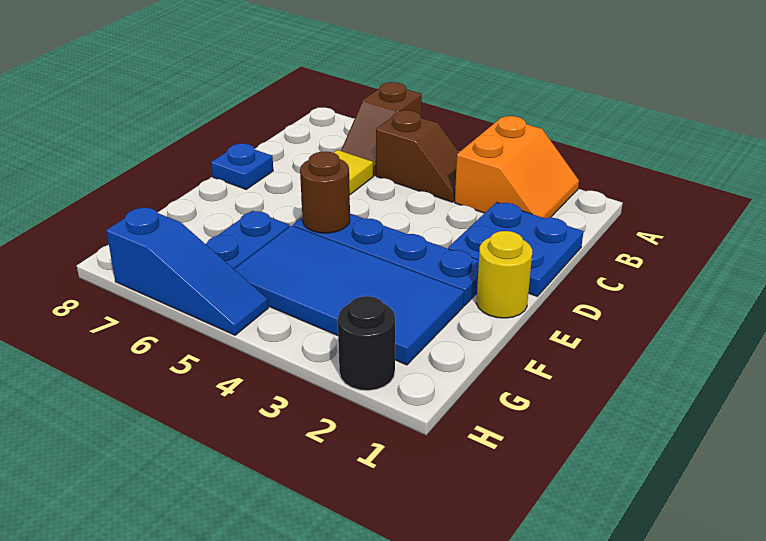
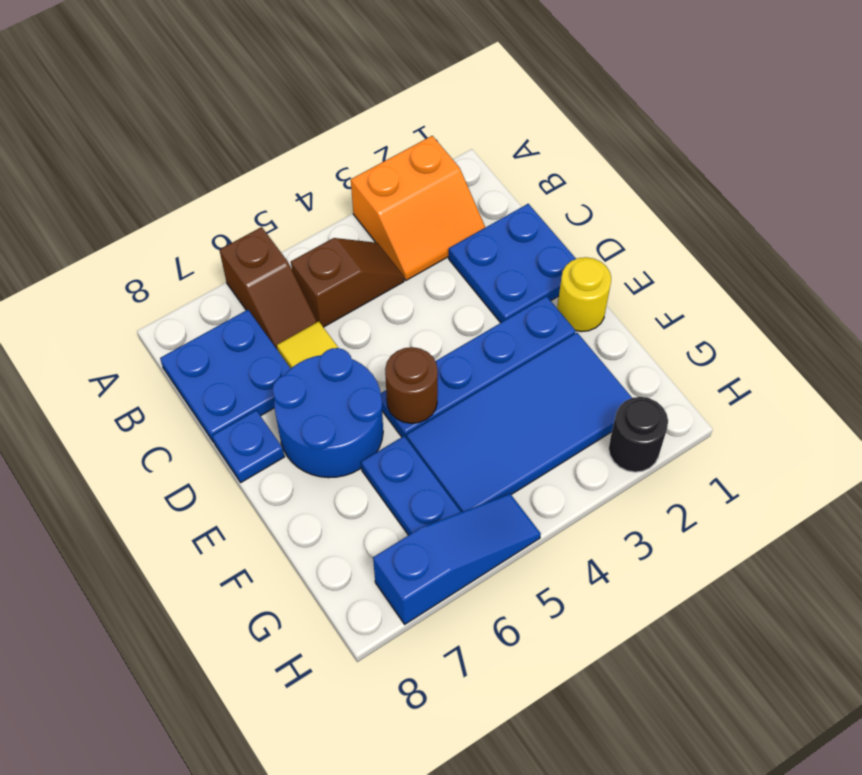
orange slope A2:B3 level 1 top 3 -> orange slope A2:B3 level 1 top A
none -> blue plate B7:C8 level 1
none -> blue round brick D6:E7 level 1

